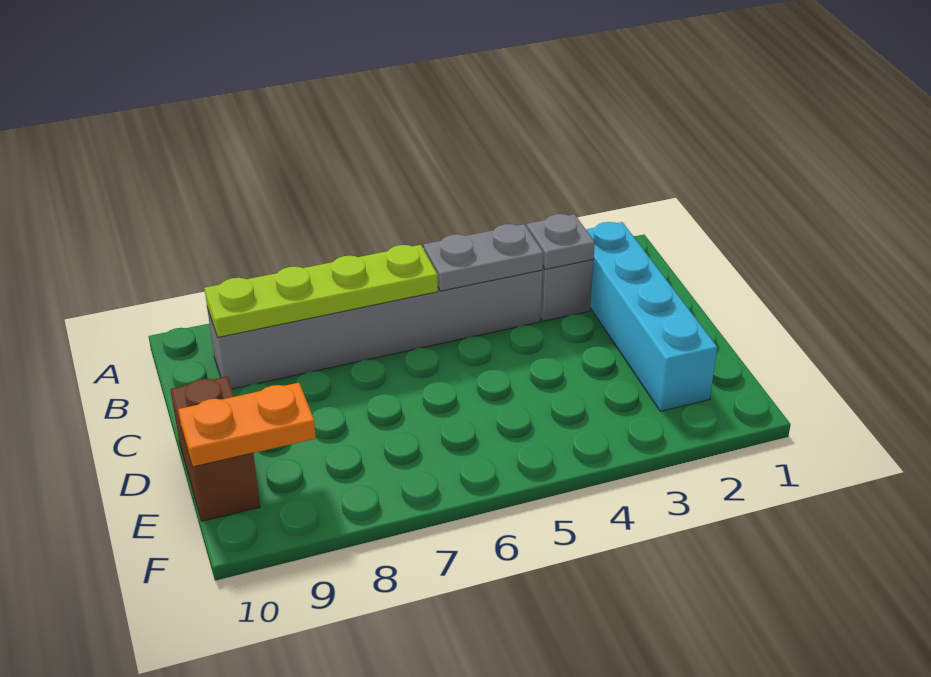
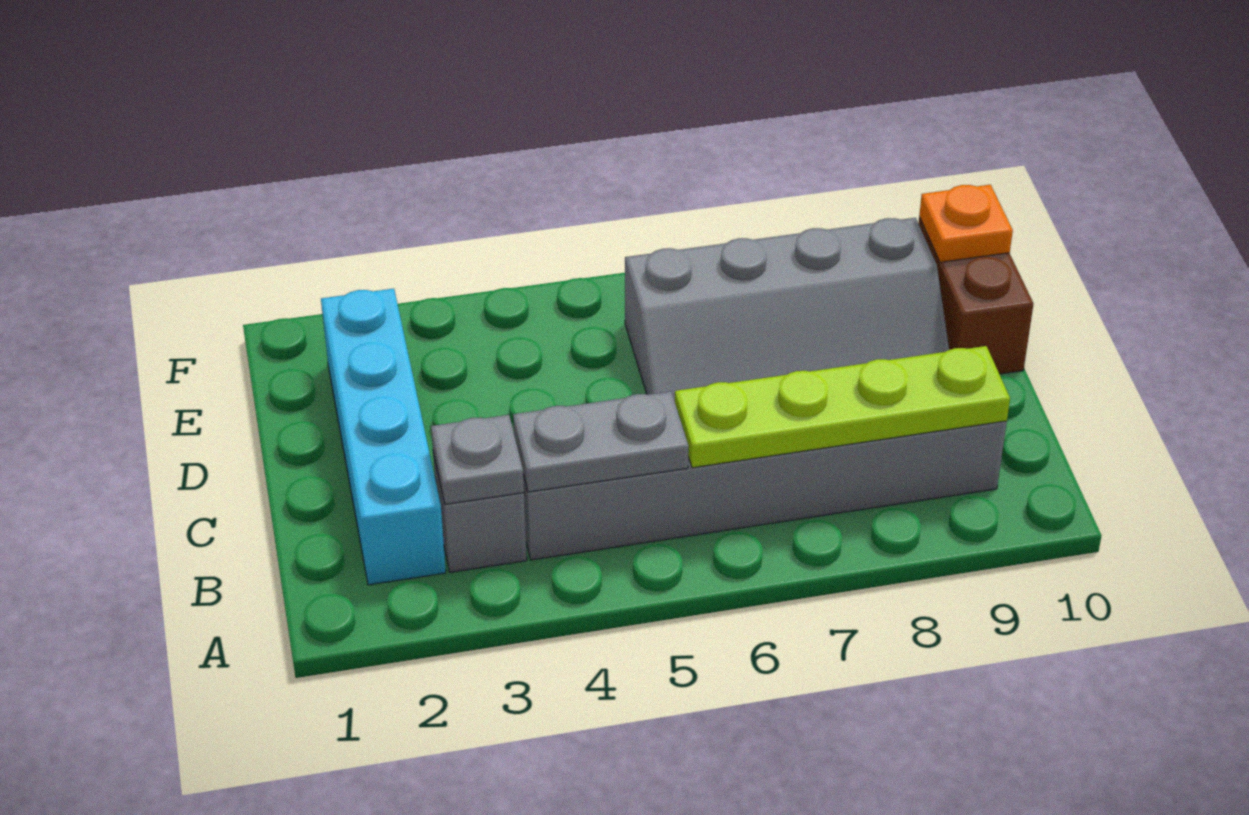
none -> grey slope D6:E9 level 1 top E
orange plate E9:E10 level 2 -> orange plate E10 level 2

